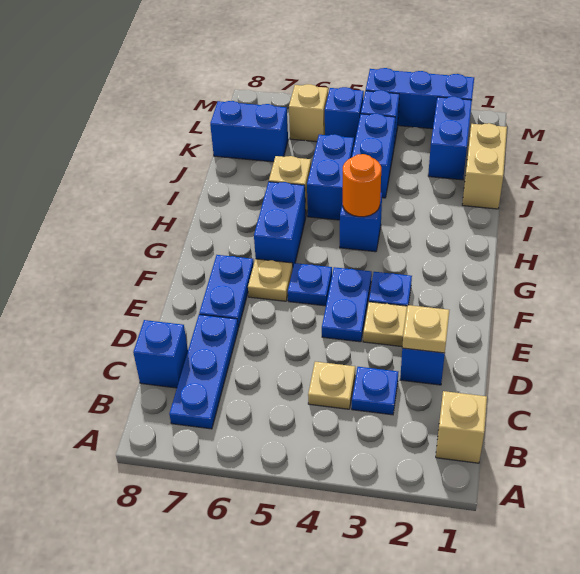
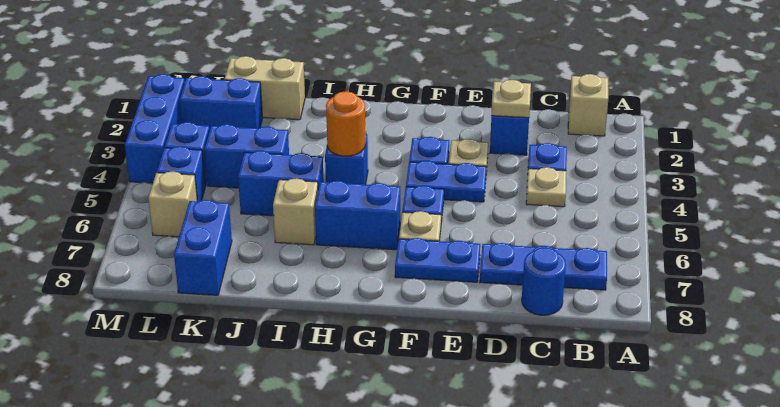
blue brick C8 level 1 -> blue round brick C8 level 1

